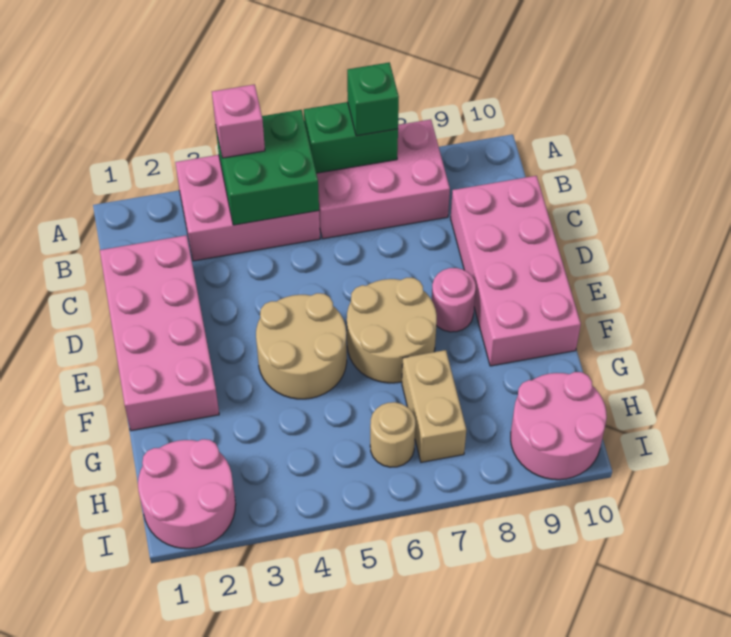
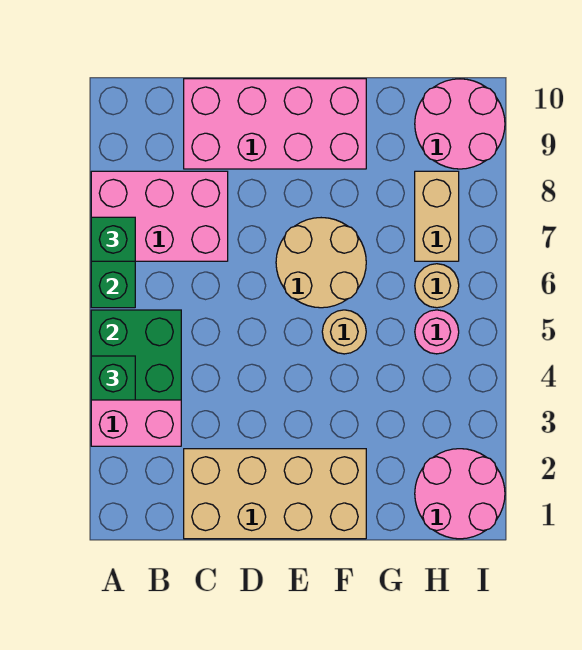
pink brick A4 level 3 -> green brick A4 level 3
pink brick A6:B8 level 1 -> pink brick A7:C8 level 1
pink brick C1:F2 level 1 -> tan brick C1:F2 level 1
tan round brick E4:F5 level 1 -> tan round brick F5 level 1
pink round brick E8 level 1 -> pink round brick H5 level 1
tan brick G7:H7 level 1 -> tan brick H7:H8 level 1

